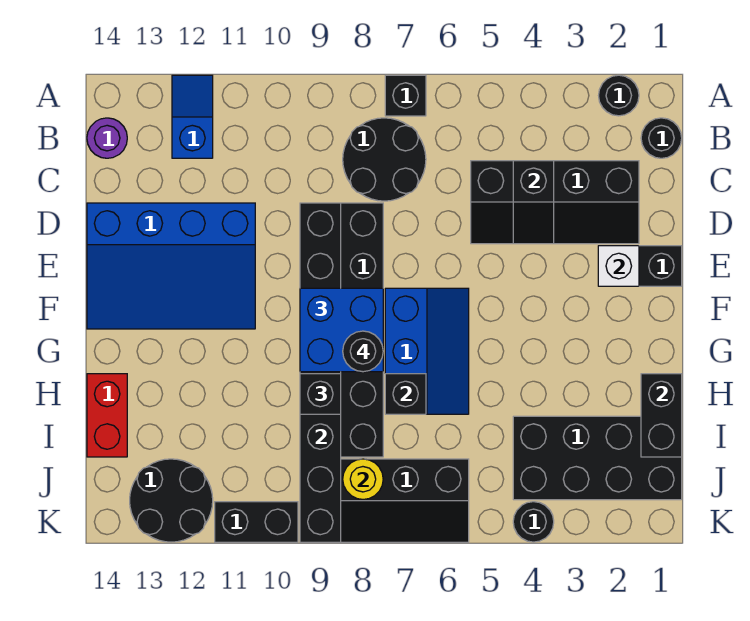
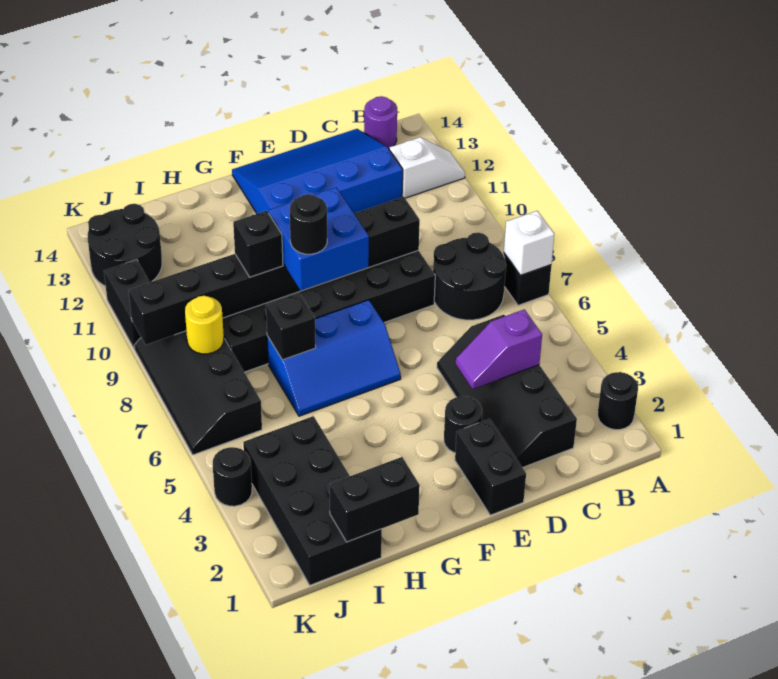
blue slope A12:B12 level 1 top B -> white slope A12:B12 level 1 top B
black round brick B1 level 1 -> black round brick E3 level 1
black slope C4:D4 level 2 top C -> purple slope C4:D4 level 2 top C
blue slope D11:F14 level 1 top D -> blue slope C12:F14 level 1 top 12
white brick E2 level 2 -> white brick A7 level 2
red brick H14:I14 level 1 -> none

